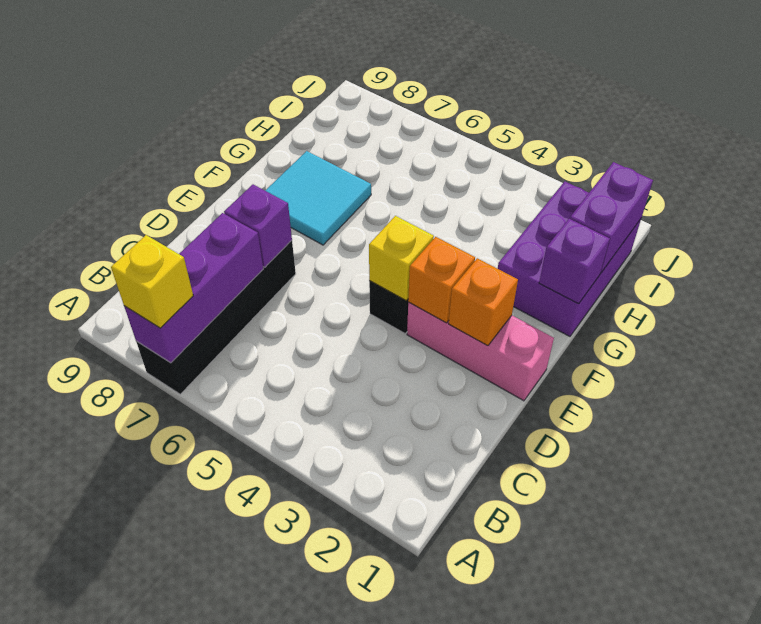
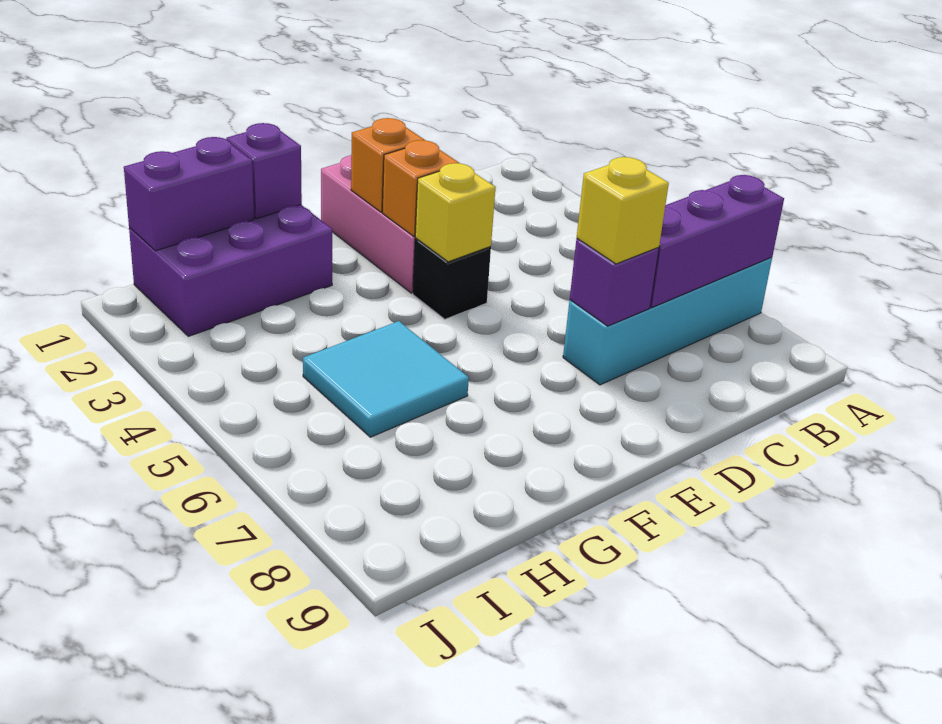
black brick A7:D7 level 1 -> cyan brick A7:D7 level 1
yellow brick A7 level 3 -> yellow brick D7 level 3
cyan tile F7:G8 level 1 -> cyan tile G5:H6 level 1

